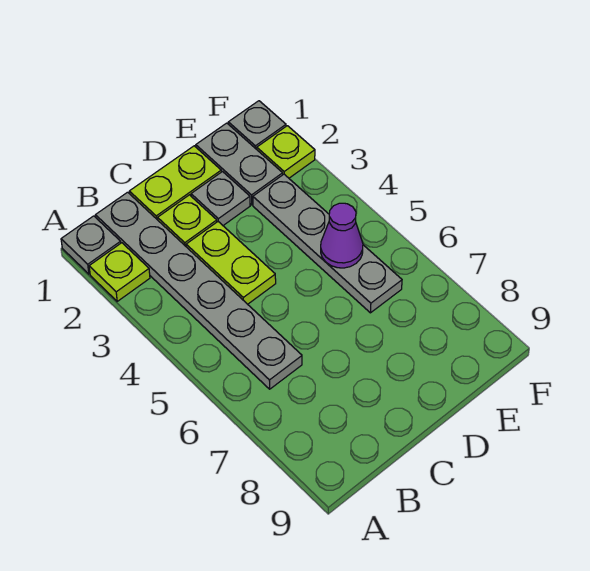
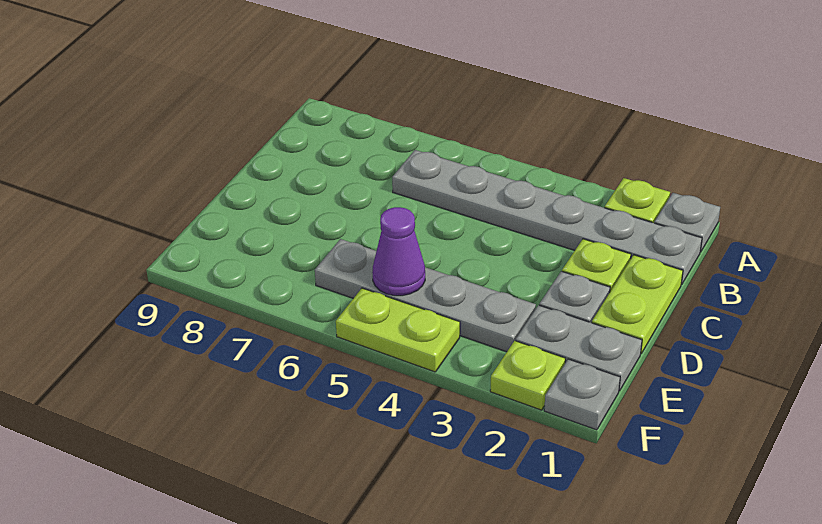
lime plate C3:C4 level 1 -> lime plate F4:F5 level 1

